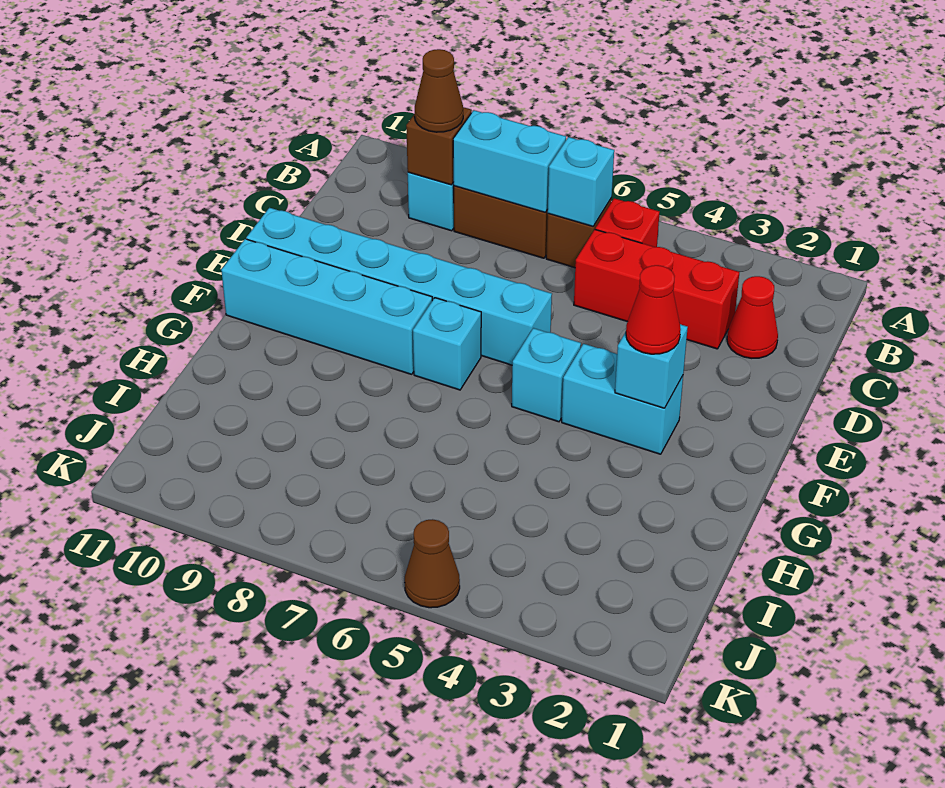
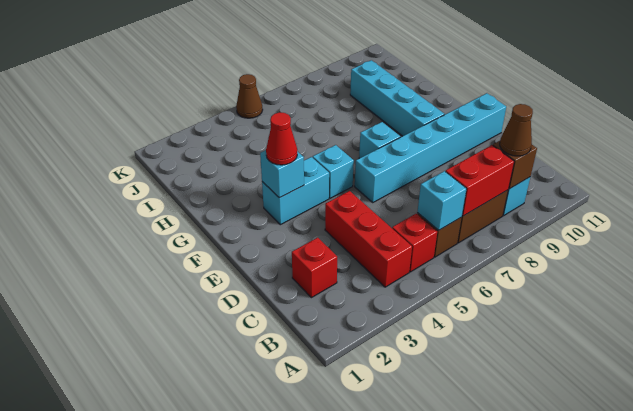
cyan brick B7:B8 level 2 -> red brick B7:B8 level 2
red cone C2 level 1 -> red brick C2 level 1
red brick C3:C5 level 1 -> red brick B4:D4 level 1
cyan brick F8:F11 level 1 -> cyan brick F9:I9 level 1

